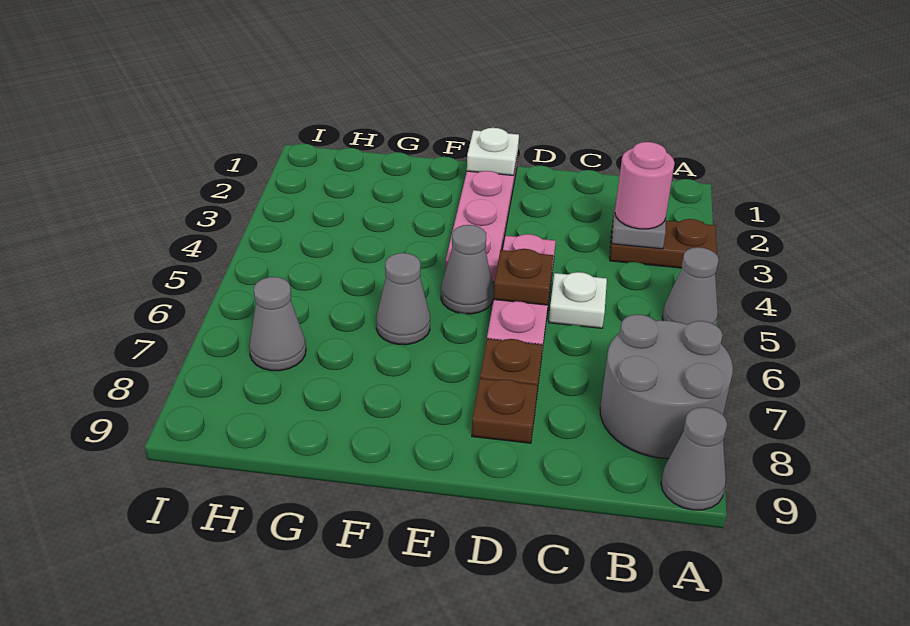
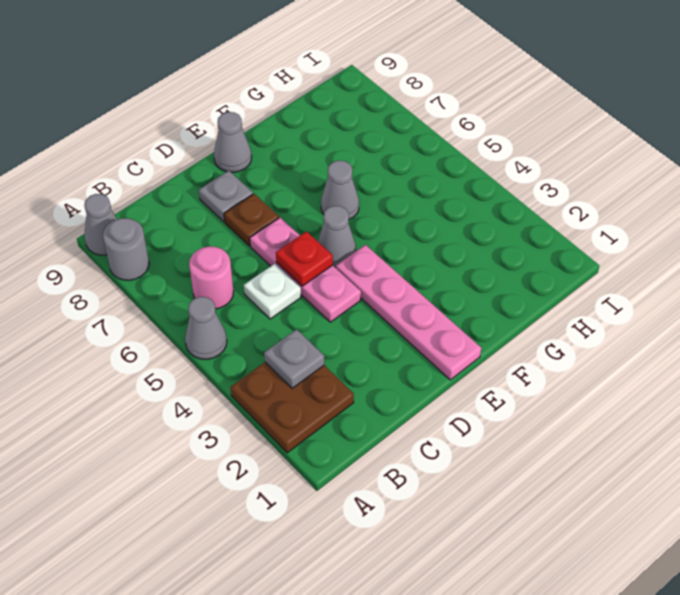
brown plate A3:B3 level 1 -> brown plate A2:B3 level 1
grey round brick A7:B8 level 1 -> grey round brick A8 level 1
pink round brick B3 level 3 -> pink round brick B6 level 1
brown plate D5 level 2 -> red plate D5 level 2
brown plate D8 level 1 -> grey plate D8 level 1
white plate E1 level 2 -> none
grey cone H7 level 1 -> grey cone E9 level 1

